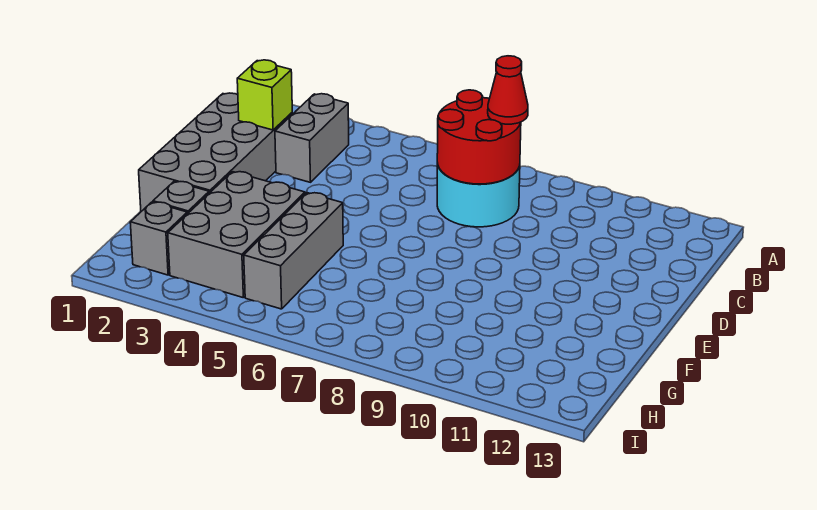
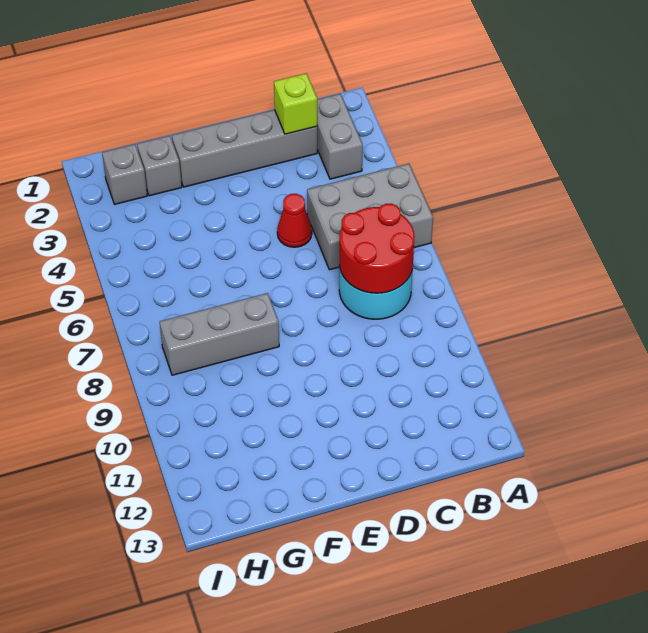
grey brick B3:C3 level 1 -> grey brick B2:B3 level 1
red cone B8 level 3 -> red cone D5 level 1
grey brick C1:F2 level 1 -> grey brick C2:F2 level 1
grey brick F3:H4 level 1 -> grey brick A5:C6 level 1
grey brick F5:H5 level 1 -> grey brick F8:H8 level 1

